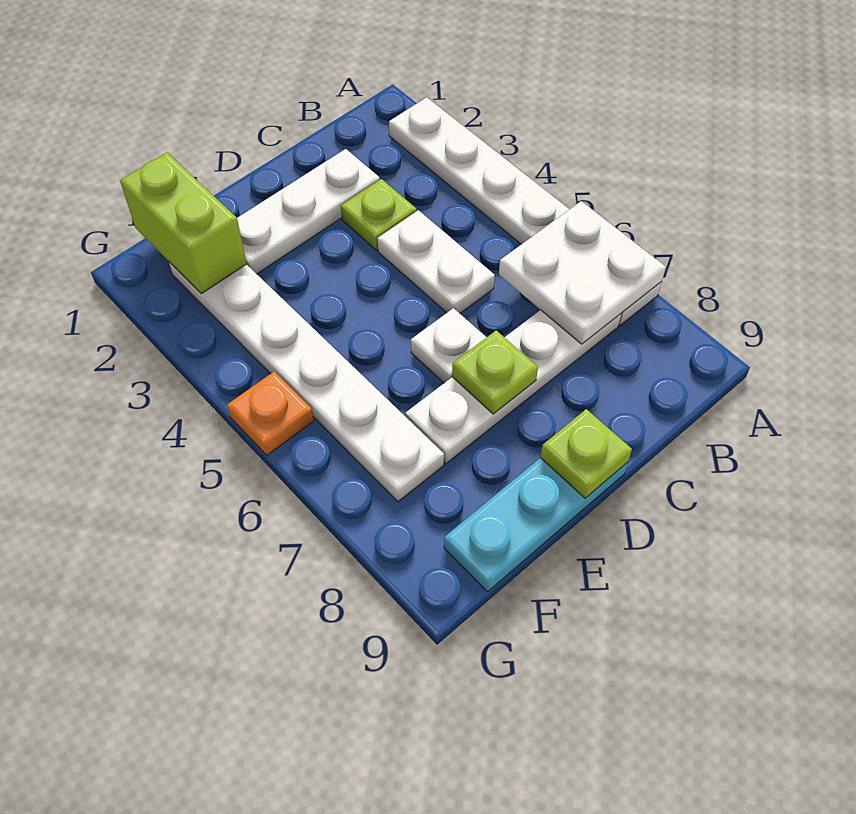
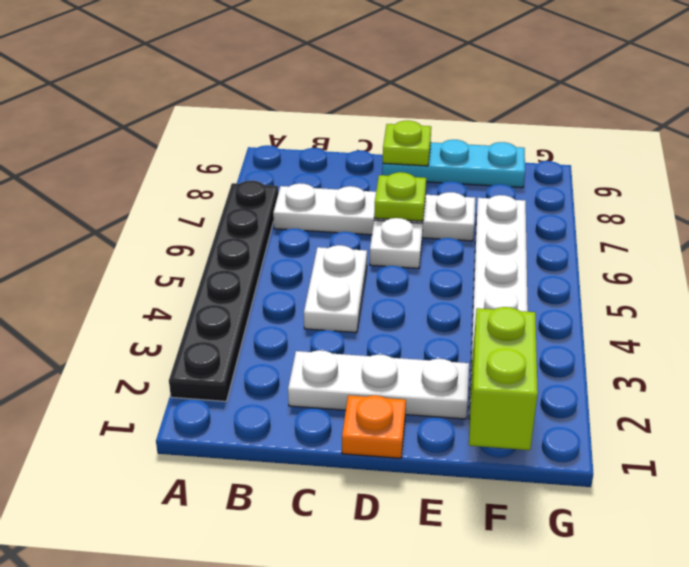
white plate A2:A7 level 1 -> black plate A2:A7 level 1
white plate A6:B7 level 2 -> none
lime plate C3 level 1 -> none
orange plate G5 level 1 -> orange plate D1 level 1

